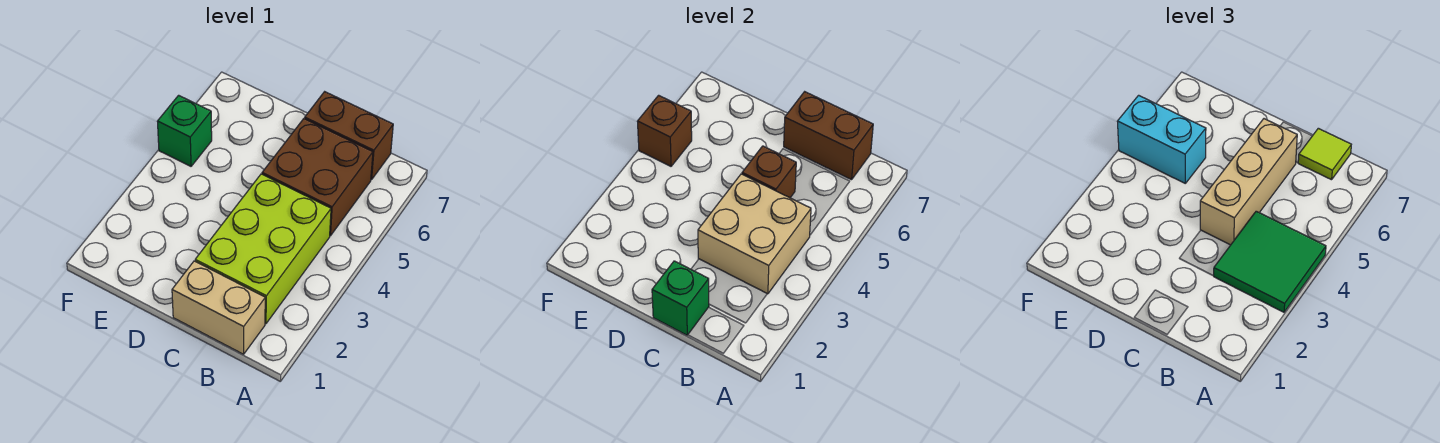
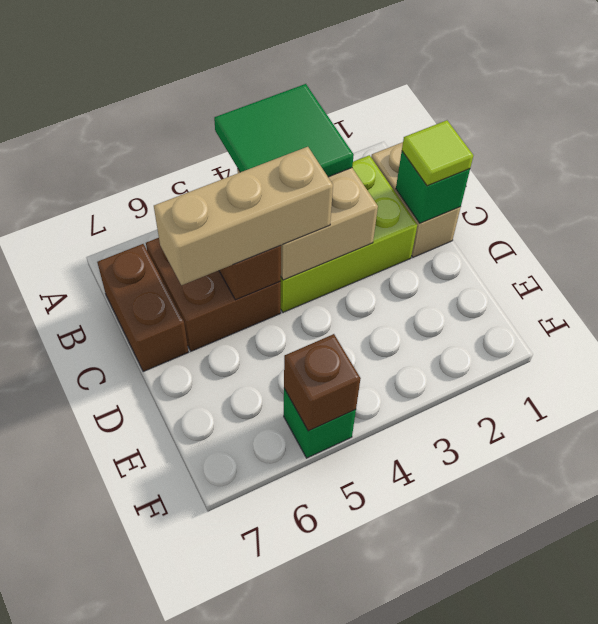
brown brick B7:C7 level 2 -> none
lime tile B7 level 3 -> lime tile C1 level 3
cyan brick E5:F5 level 3 -> none

